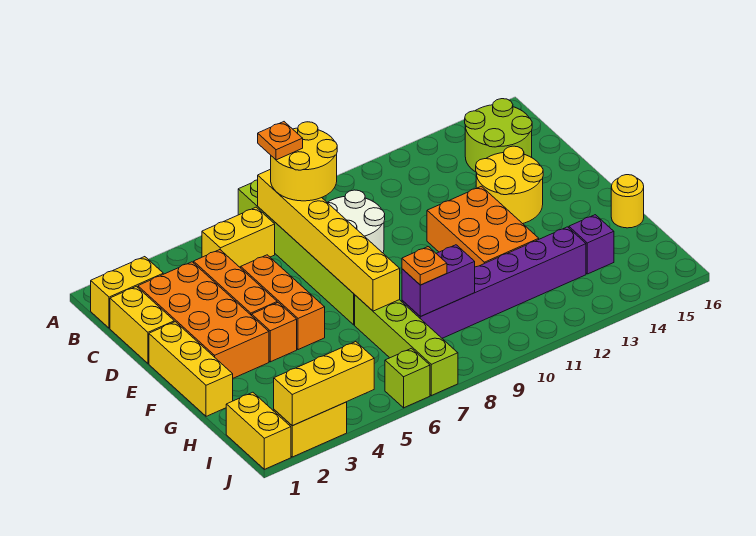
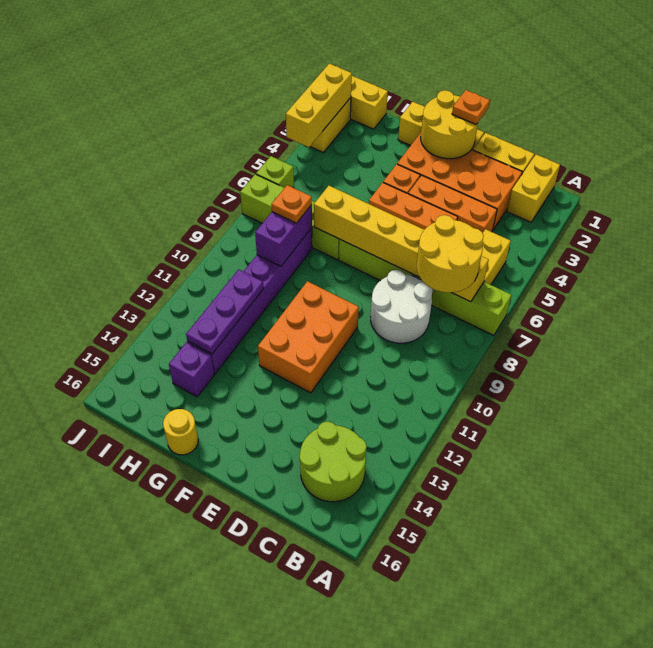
orange plate B7 level 4 -> orange plate E1 level 3
yellow round brick D13:E14 level 1 -> yellow round brick E1:F2 level 2
orange brick E11:G12 level 1 -> orange brick E10:F12 level 1
none -> purple plate H11:H13 level 2

